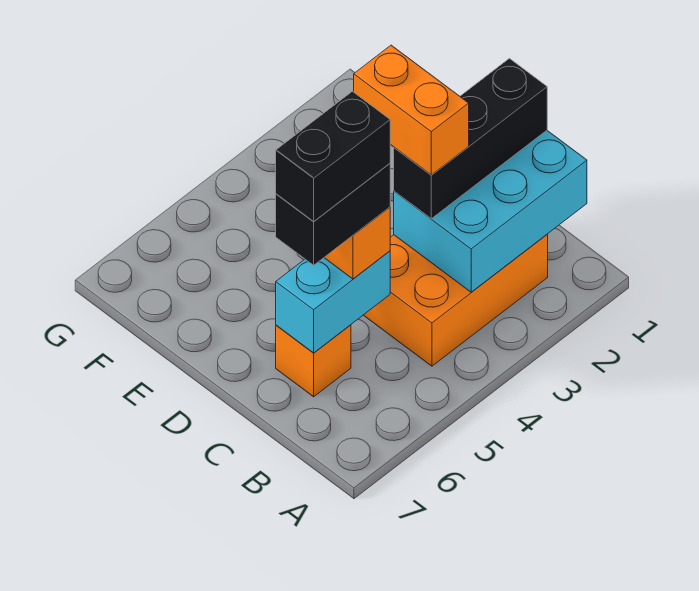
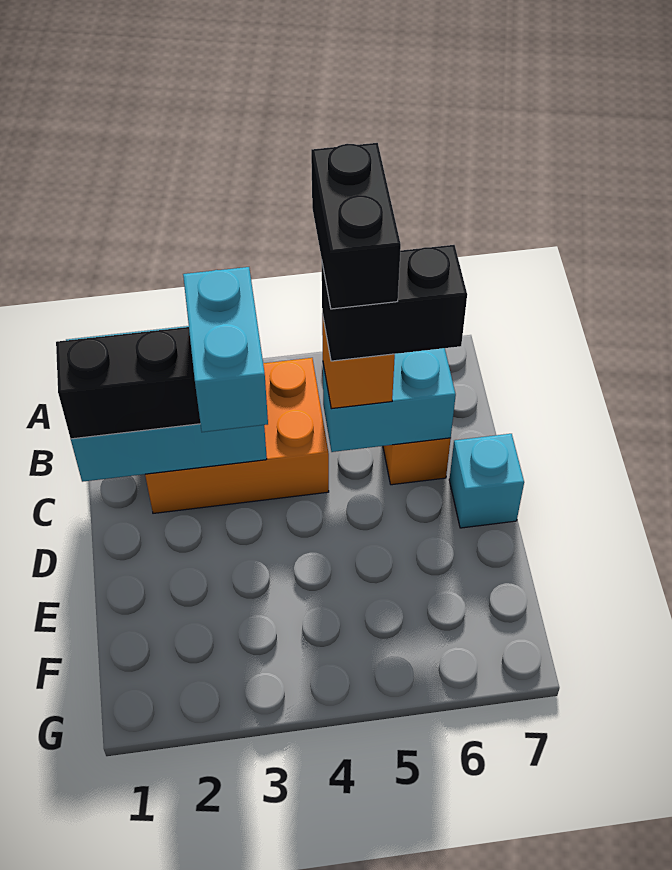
orange brick C3:D3 level 4 -> cyan brick C3:D3 level 4
black brick C5:C6 level 5 -> black brick B5:C5 level 5
none -> cyan brick D7 level 1

